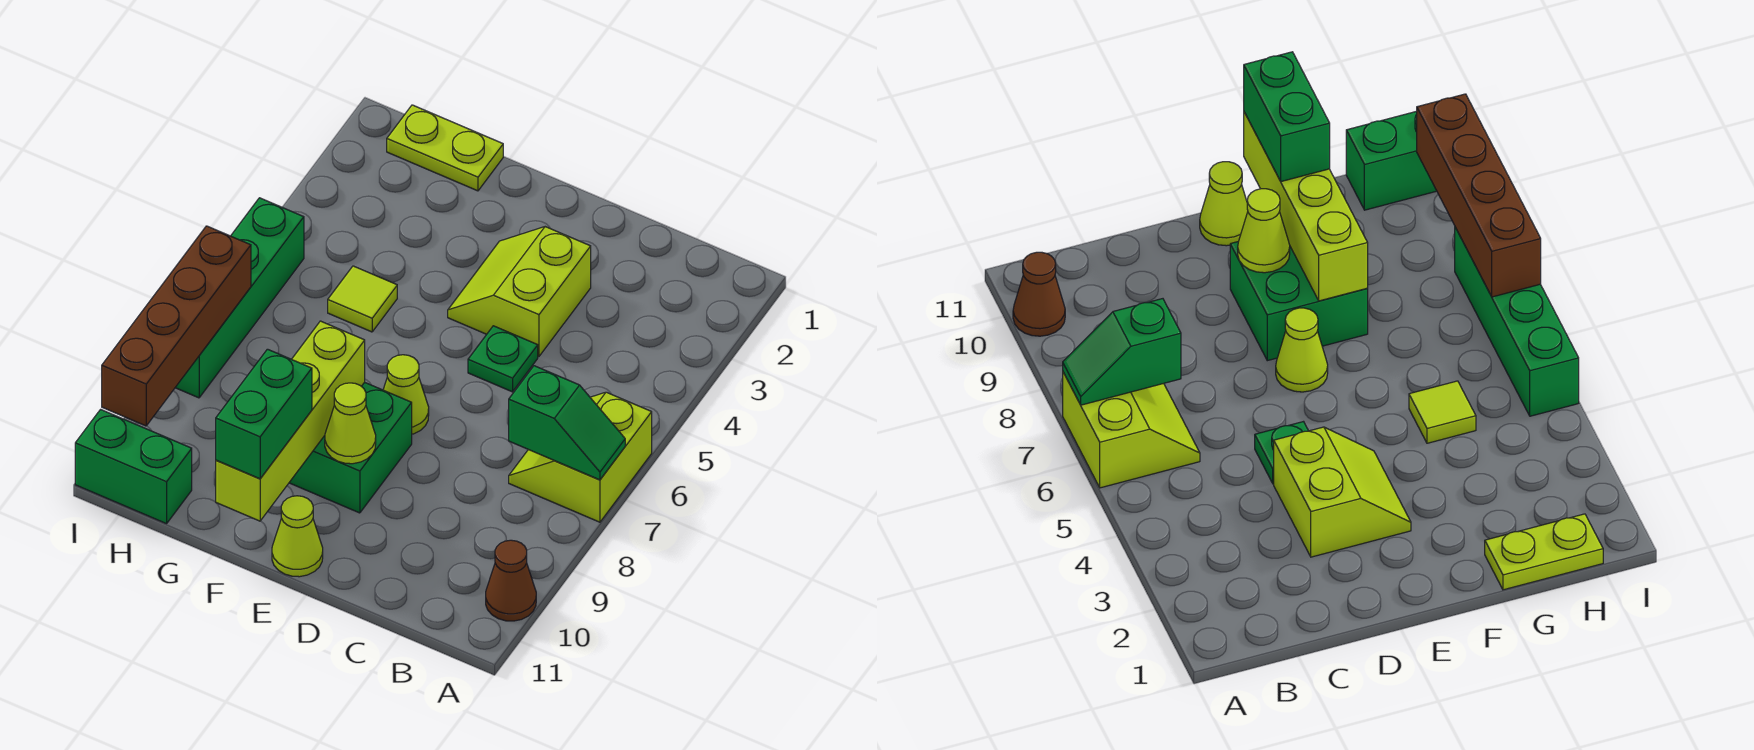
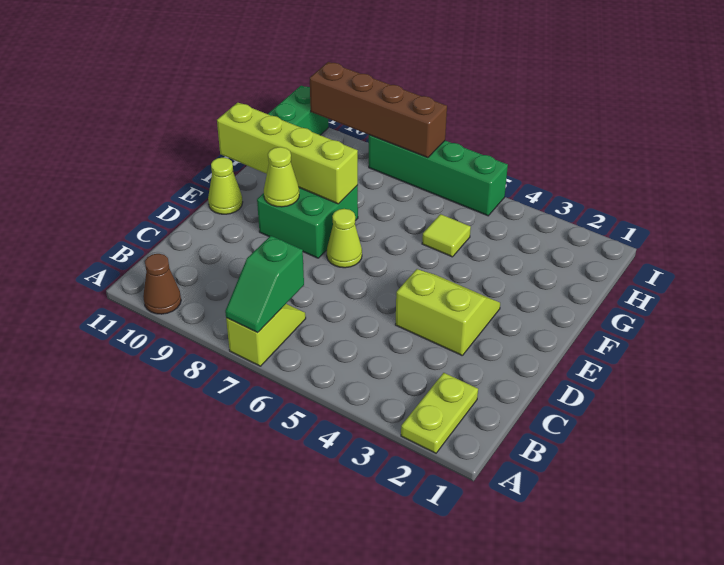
lime slope A6:B7 level 1 top A -> lime slope A7:B7 level 1 top A
green plate D5 level 1 -> none
green brick F10:F11 level 3 -> none
lime plate G1:H1 level 1 -> lime plate A2:B2 level 1

